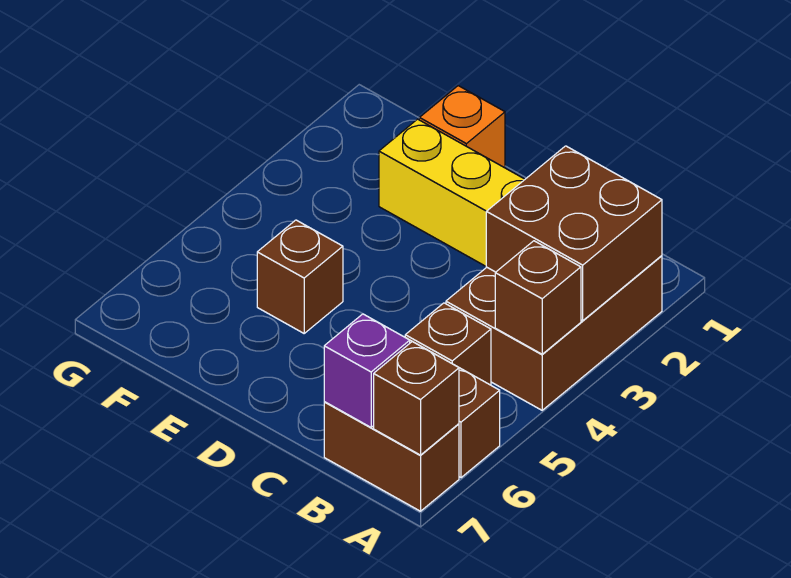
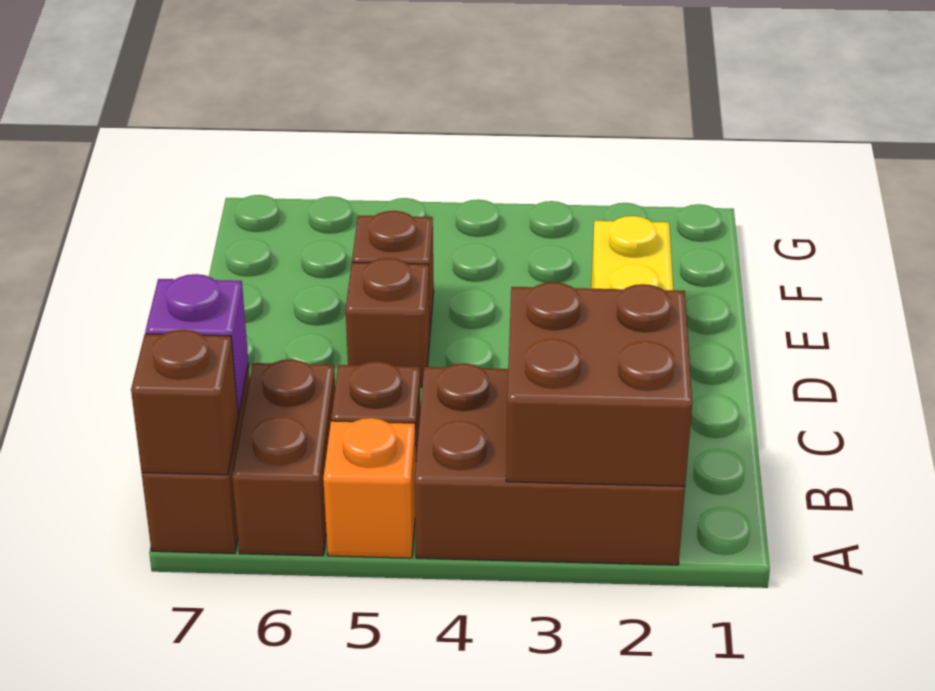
brown brick A4 level 2 -> brown brick D5 level 1
orange brick E1 level 1 -> orange brick A5 level 1

